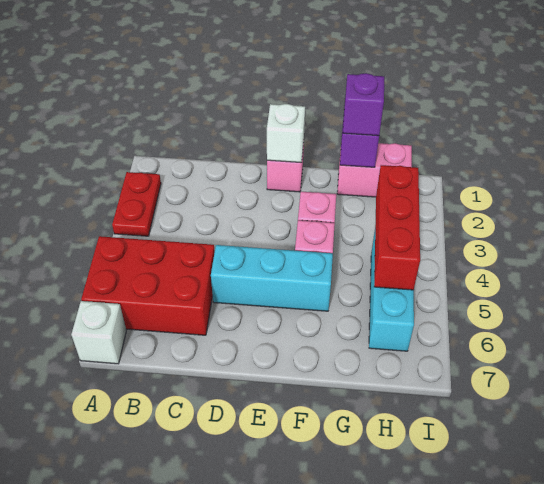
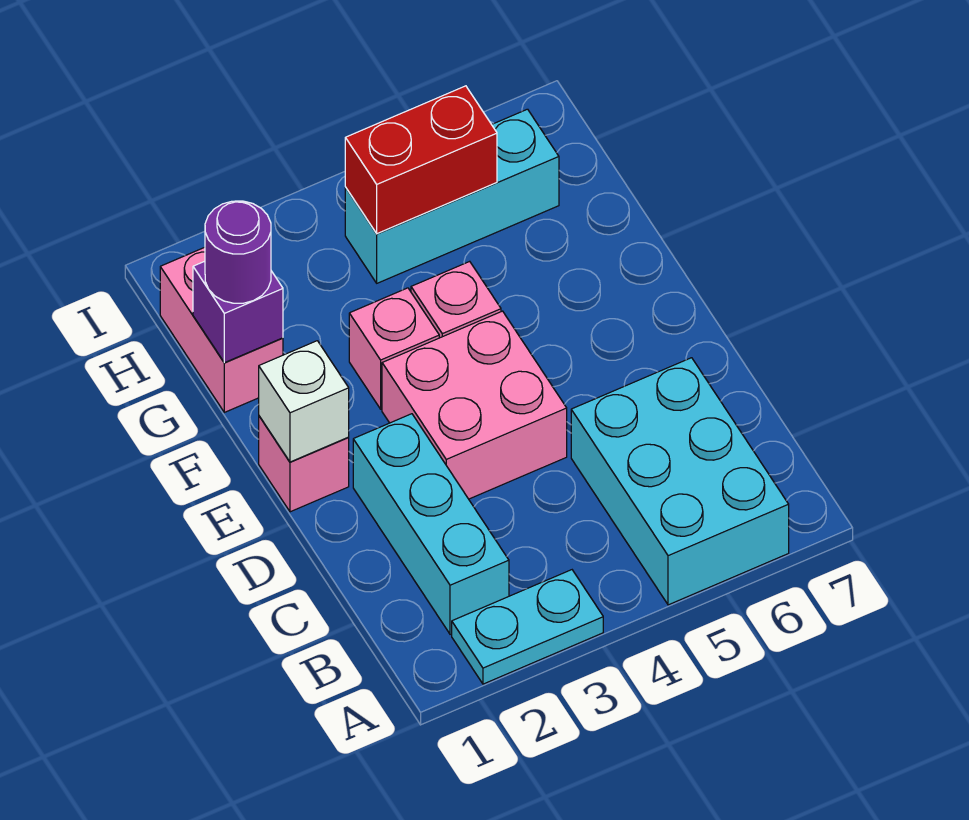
red plate A2:A3 level 1 -> cyan plate A2:A3 level 1
red brick A5:C6 level 1 -> cyan brick A5:C6 level 1
white brick A7 level 1 -> none
none -> pink brick D3:E4 level 1
cyan brick D5:F5 level 1 -> cyan brick B2:D2 level 1
purple brick G1 level 3 -> purple round brick G1 level 3
red brick H3:H5 level 2 -> red brick H4:H5 level 2

